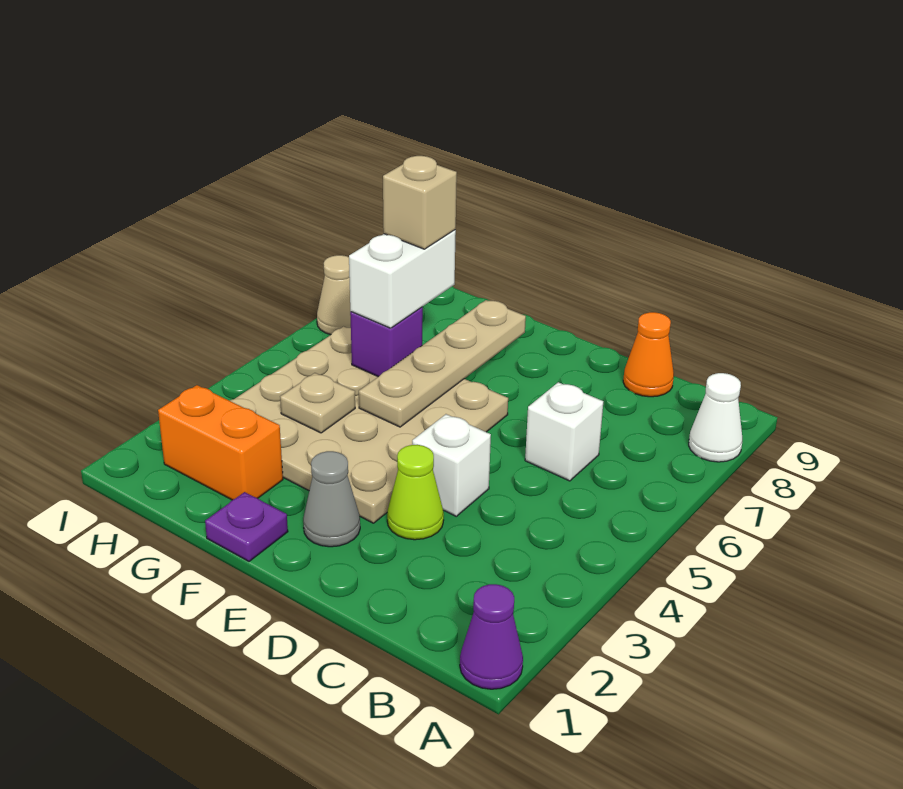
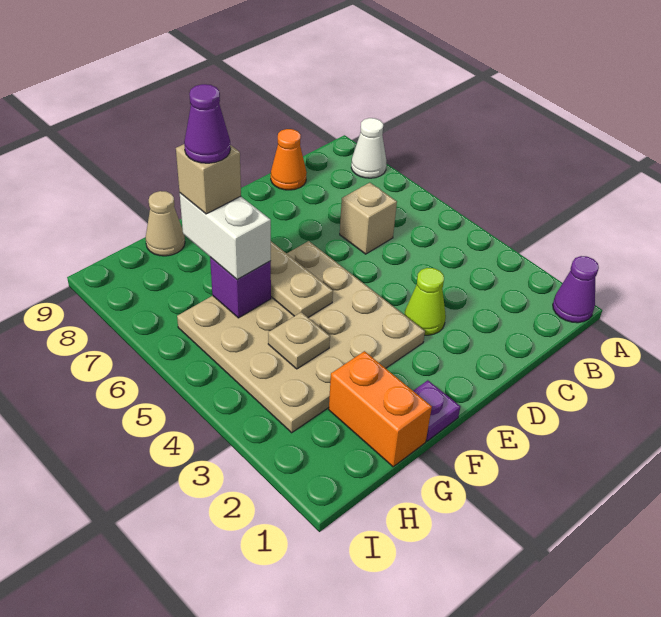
white brick C6 level 1 -> tan brick C6 level 1
white brick D4 level 1 -> none
grey cone E2 level 1 -> none
orange brick G2:H2 level 1 -> orange brick G1:G2 level 1
none -> purple cone G7 level 5
tan cone I7 level 1 -> tan cone G9 level 1

